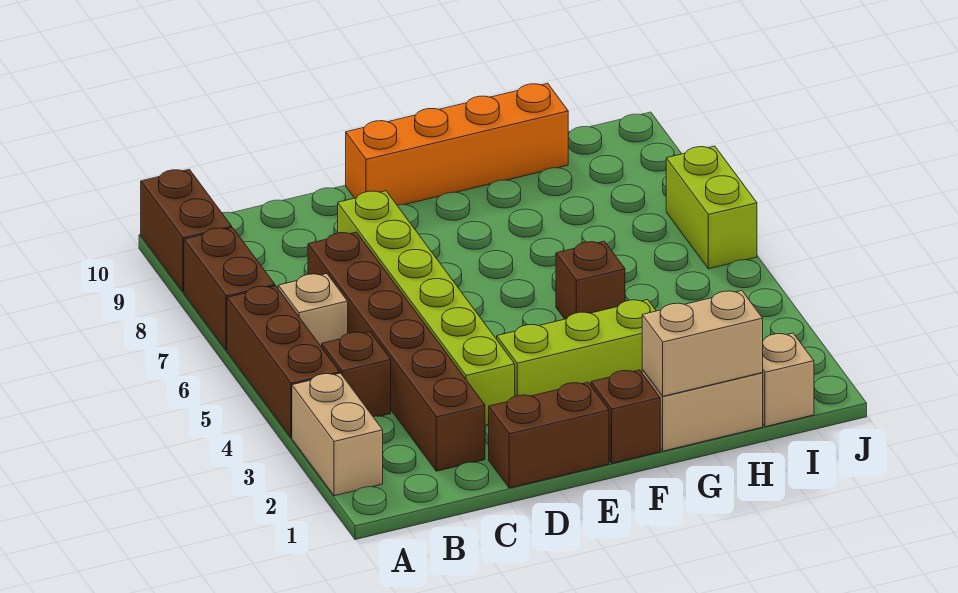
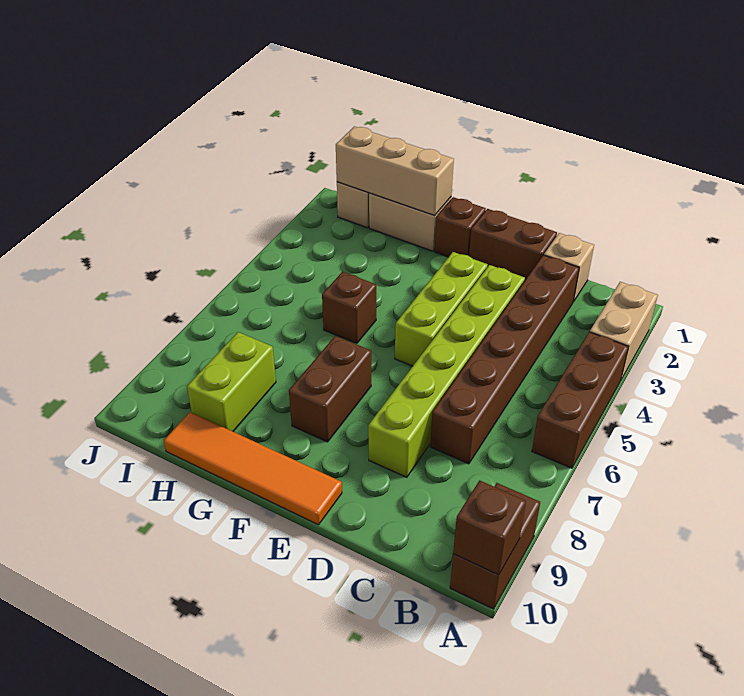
brown brick A7:A8 level 1 -> brown brick F7:F8 level 1
brown brick B4 level 1 -> brown brick A10 level 2
tan brick B6 level 1 -> tan brick C1 level 1
lime brick E3:G3 level 1 -> lime brick E3:E5 level 1
orange brick E10:H10 level 1 -> orange tile E10:H10 level 1
tan brick G1:H1 level 2 -> tan brick G1:I1 level 2
lime brick J6:J7 level 1 -> lime brick H8:H9 level 1

